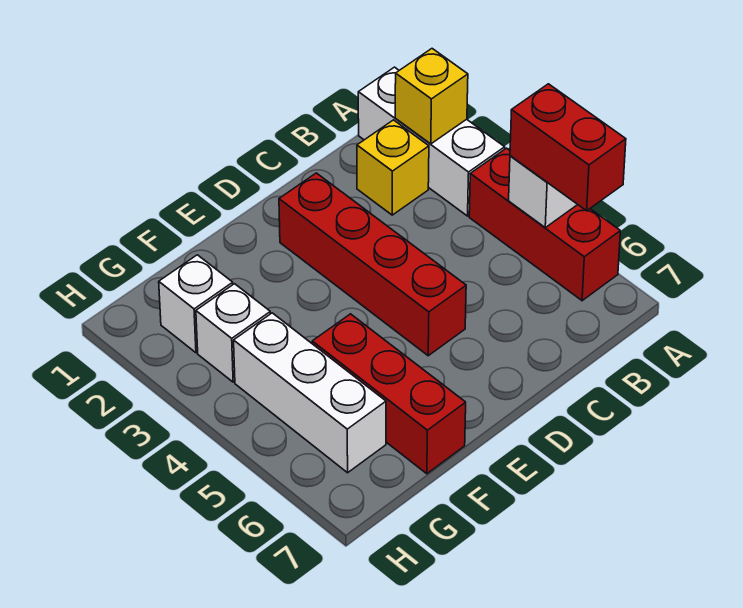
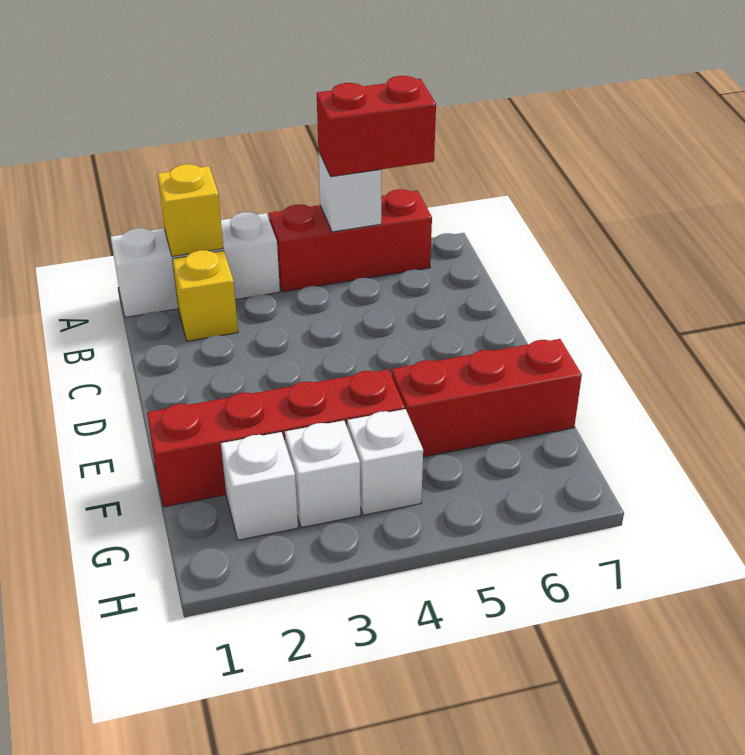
red brick D2:D5 level 1 -> red brick F1:F4 level 1
white brick G4:G6 level 1 -> white brick G4 level 1

